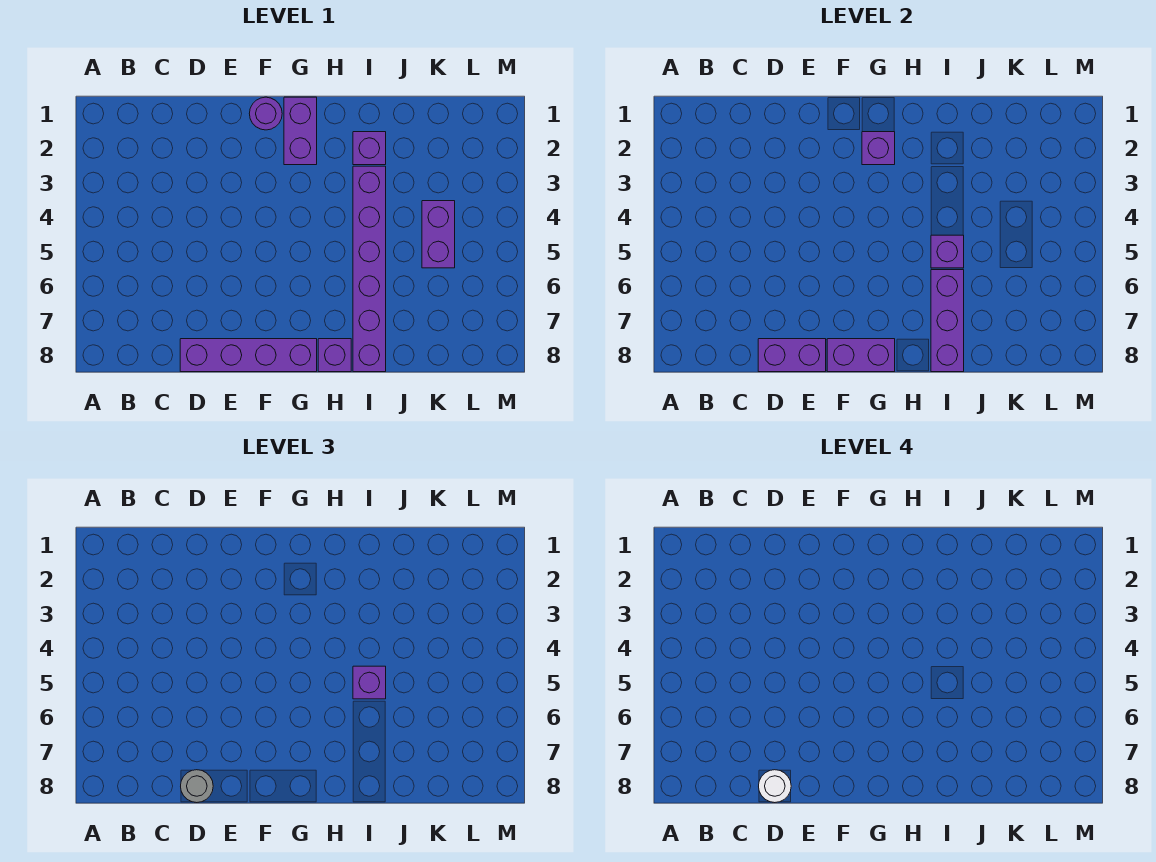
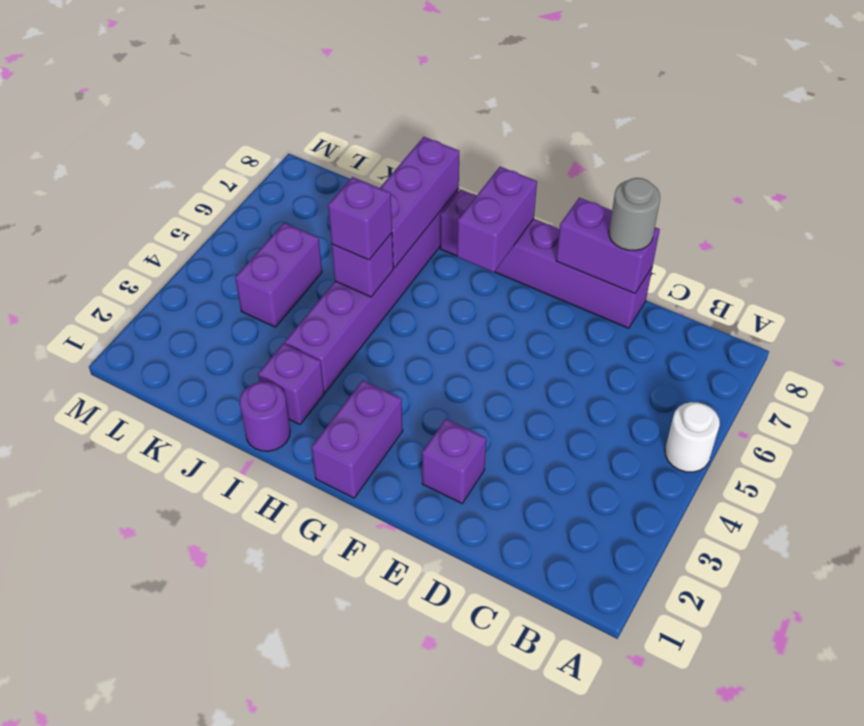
white round brick D8 level 4 -> white round brick A5 level 1
purple round brick F1 level 1 -> purple round brick I1 level 1
purple brick F8:G8 level 2 -> purple brick G7:G8 level 2
purple brick G2 level 2 -> purple brick E2 level 1

